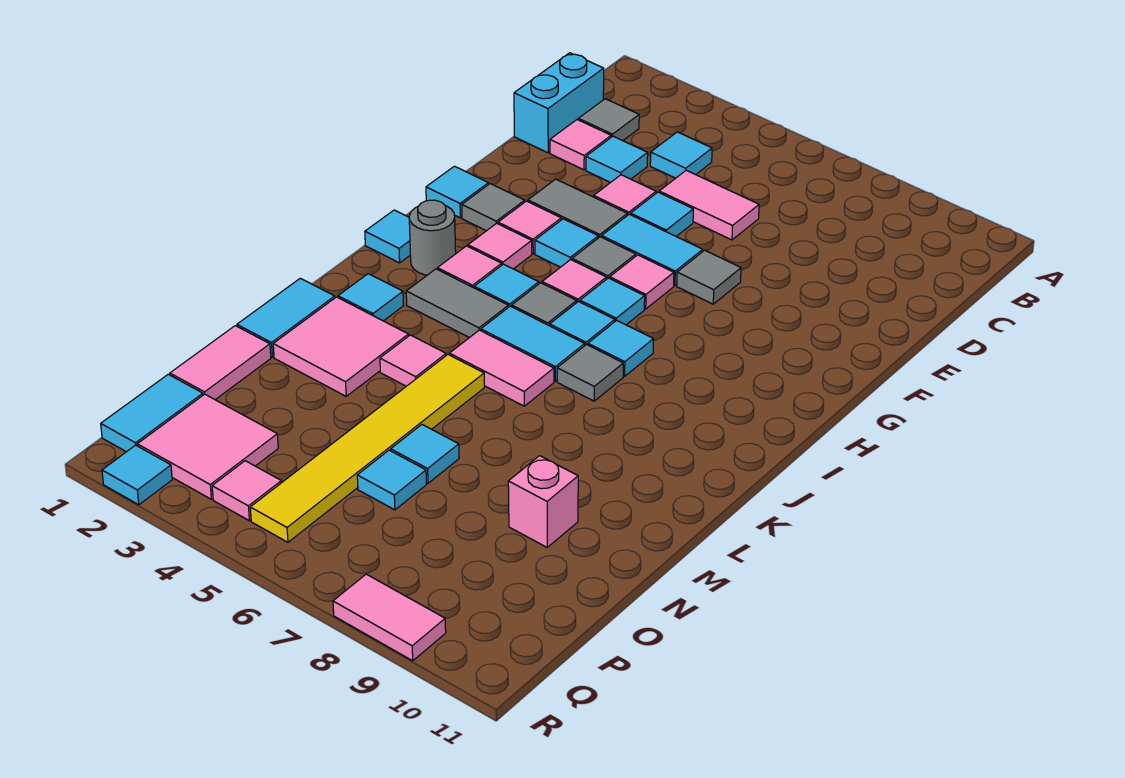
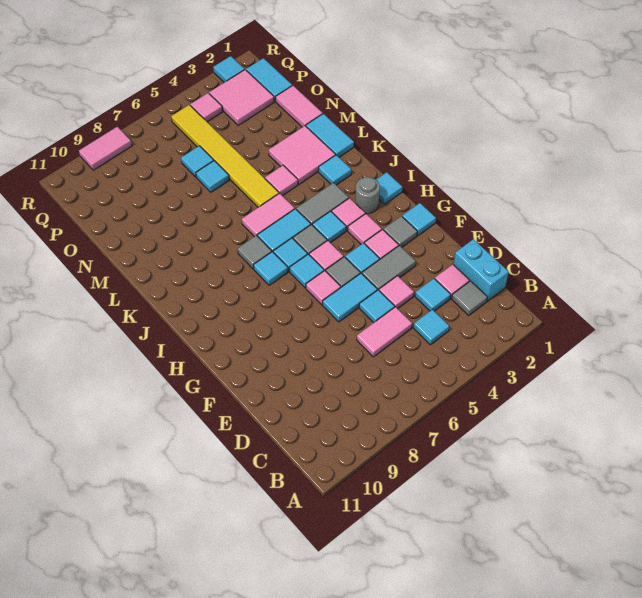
grey tile F7 level 1 -> none
pink brick N9 level 1 -> none

